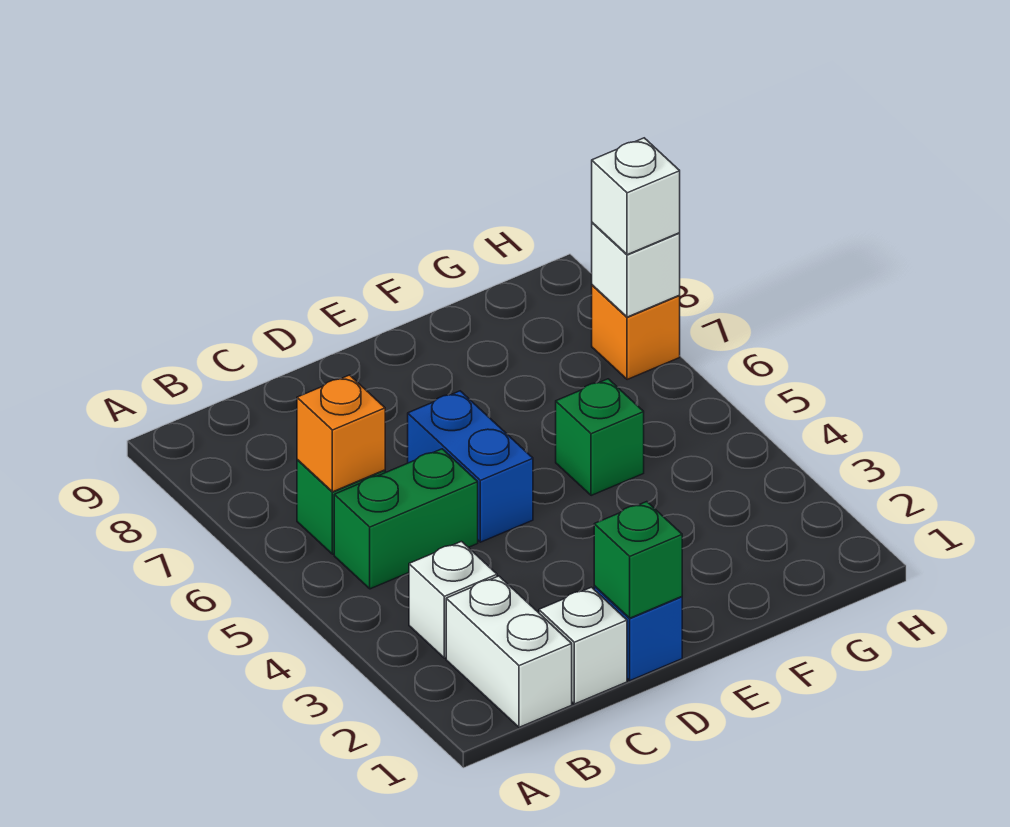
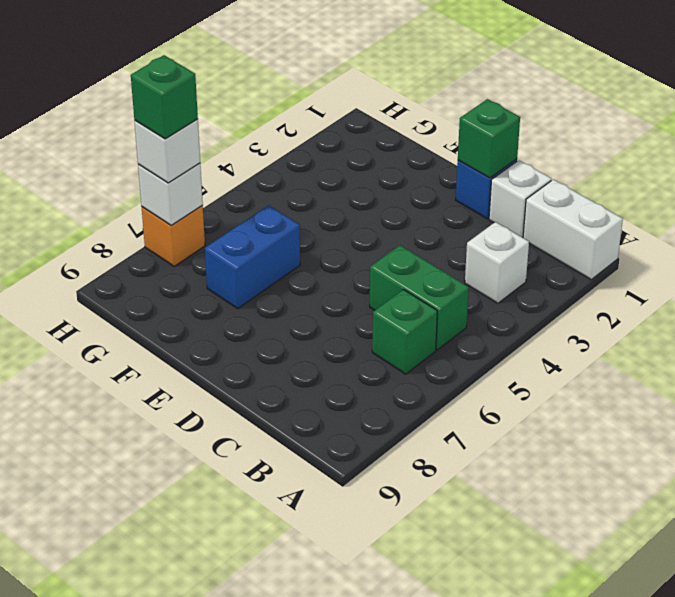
white brick B1:B2 level 1 -> white brick A1:B1 level 1
orange brick B6 level 2 -> none
blue brick D5:D6 level 1 -> blue brick F6:F7 level 1
green brick F5 level 1 -> green brick H7 level 4

